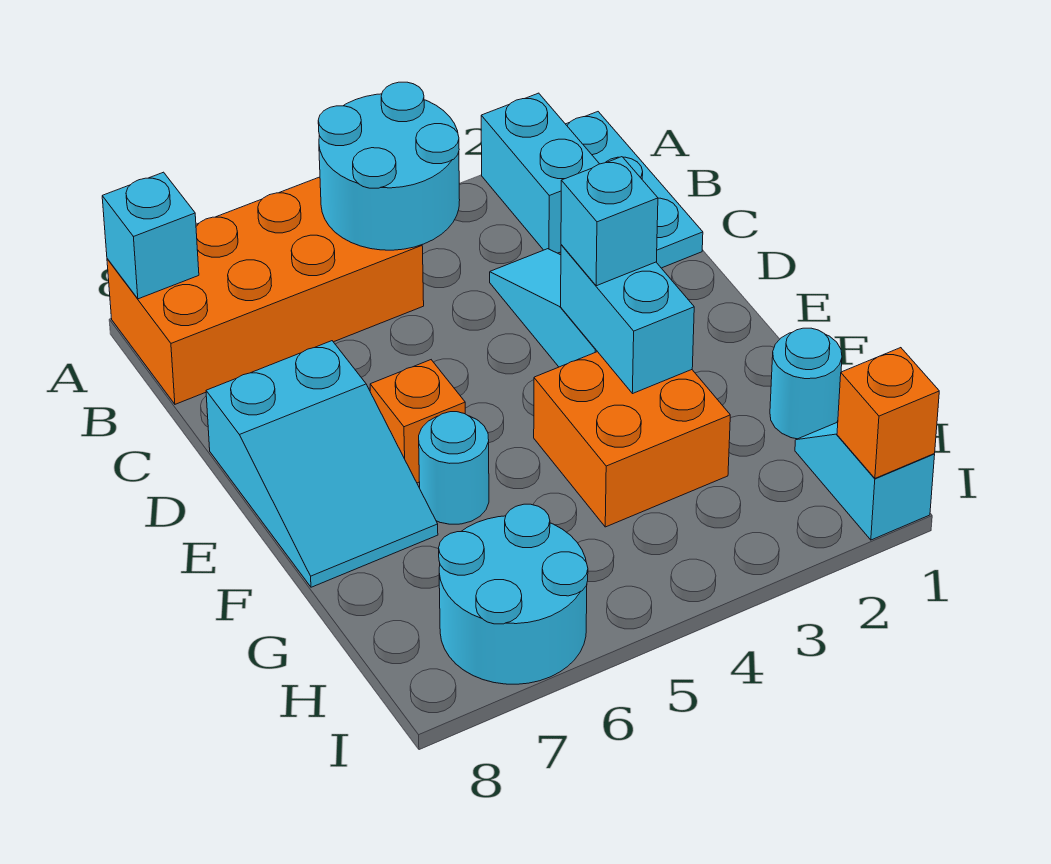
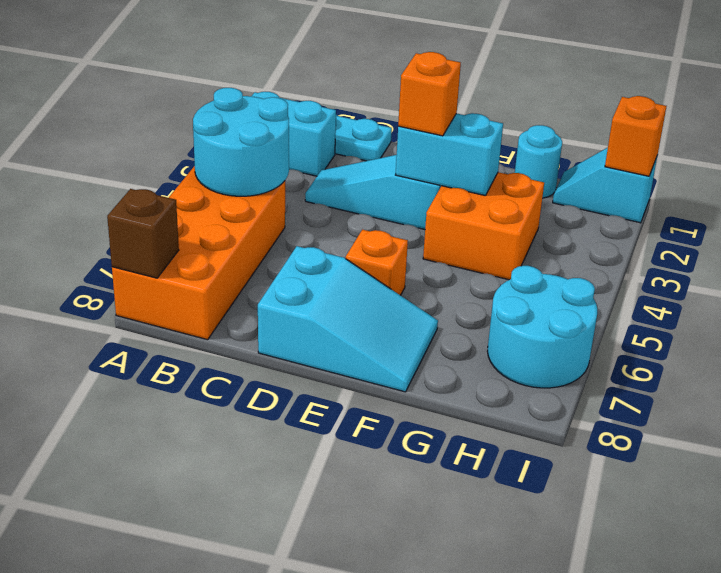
cyan brick A8 level 2 -> brown brick A8 level 2
cyan brick E3 level 3 -> orange brick E3 level 3
cyan round brick F6 level 1 -> none

